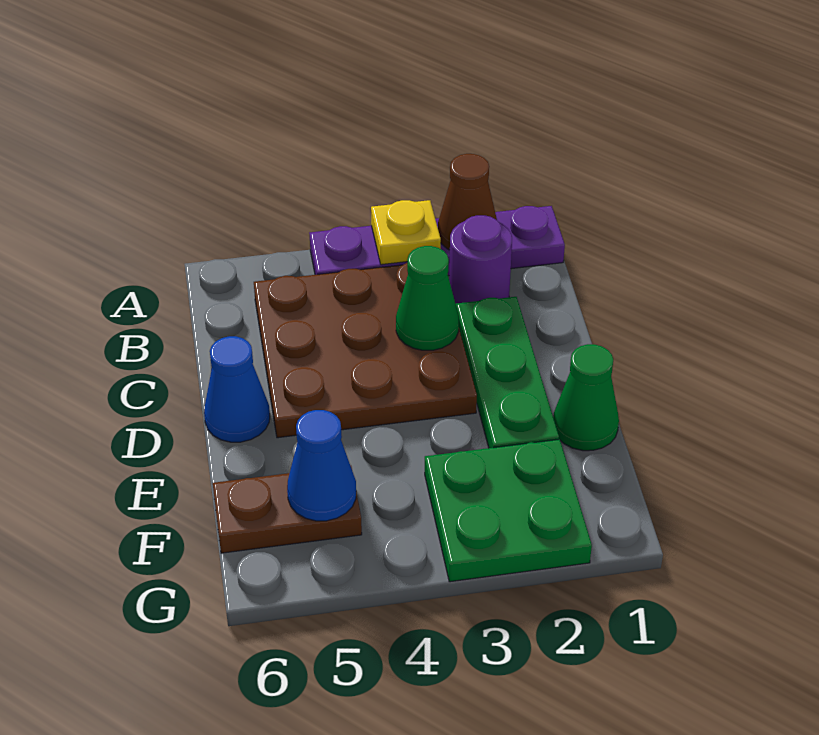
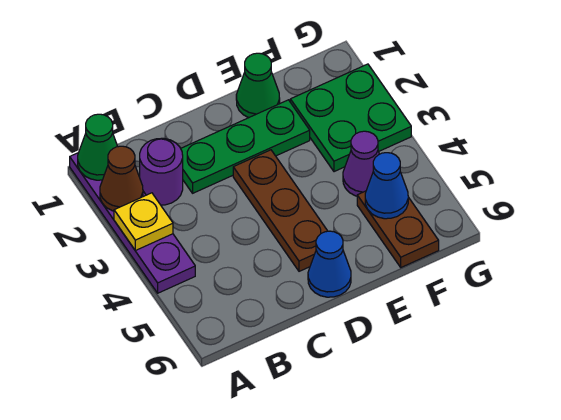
brown plate B3:D5 level 1 -> brown plate D3:D5 level 1
green cone C3 level 2 -> green cone A1 level 2
none -> purple cone F4 level 1

